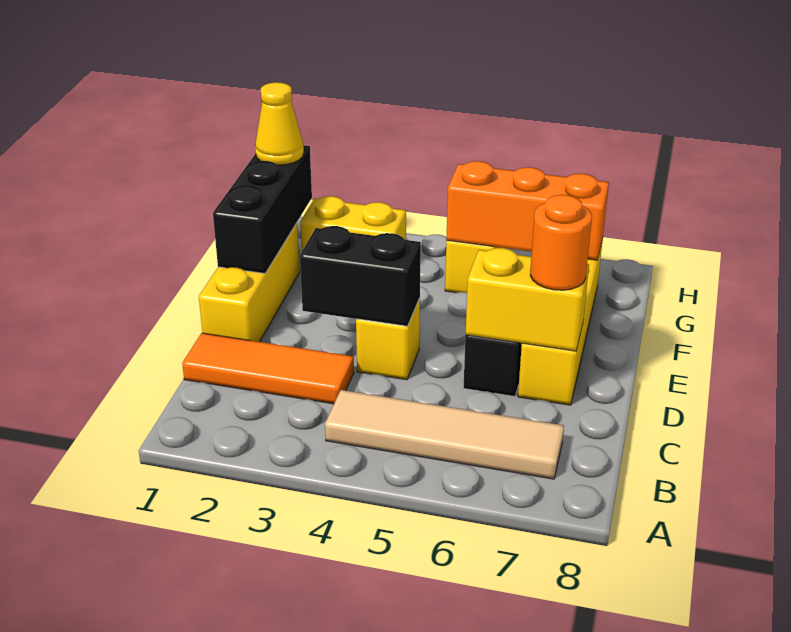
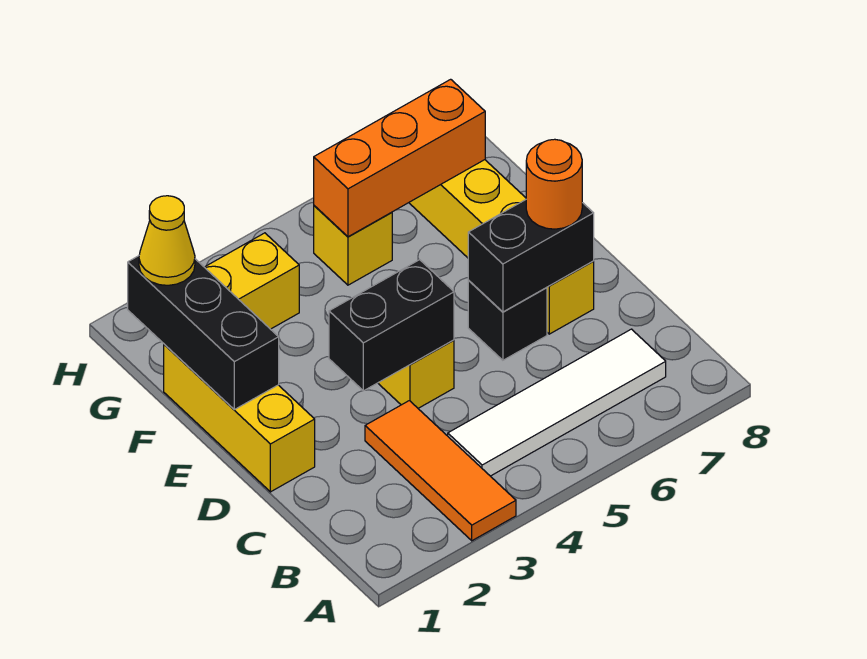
tan tile B4:B7 level 1 -> white tile B4:B7 level 1
orange tile C1:C3 level 1 -> orange tile A3:C3 level 1
yellow brick D6:D7 level 2 -> black brick D6:D7 level 2

